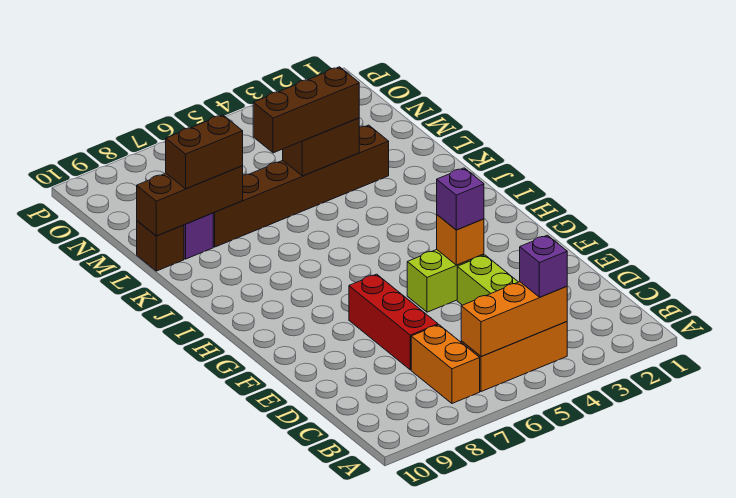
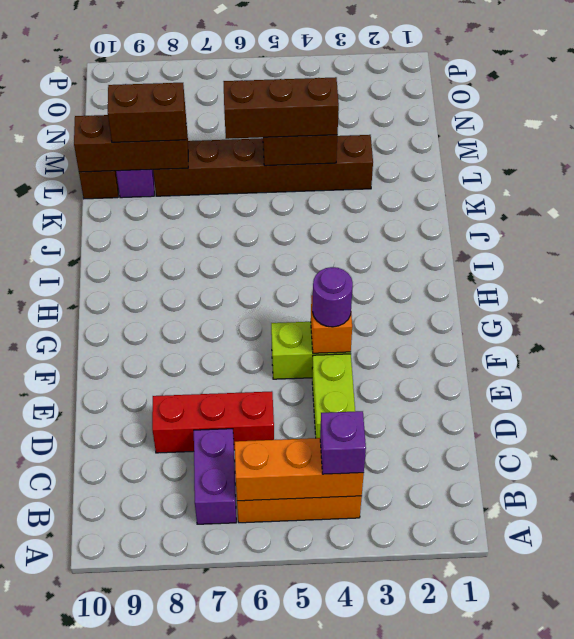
orange brick B7:C7 level 1 -> purple brick B7:C7 level 1
red brick D7:F7 level 1 -> red brick D6:D8 level 1
purple brick F4 level 3 -> purple round brick F4 level 3

